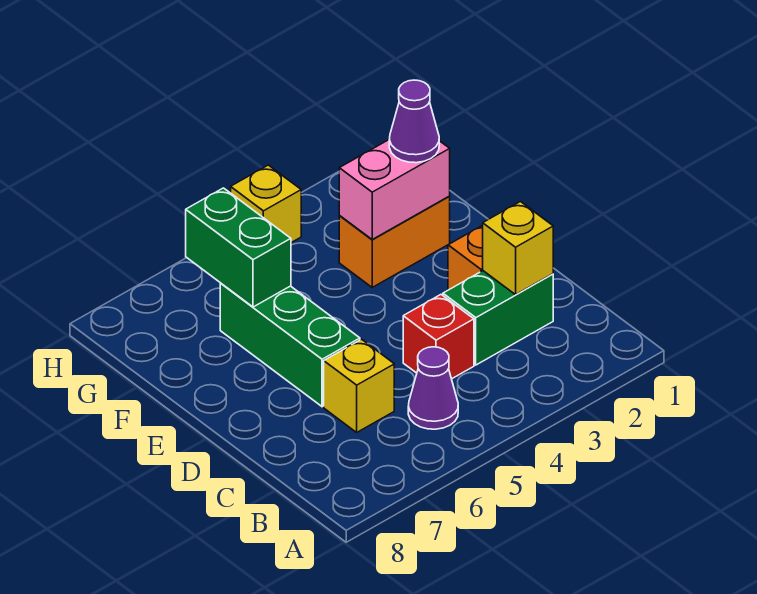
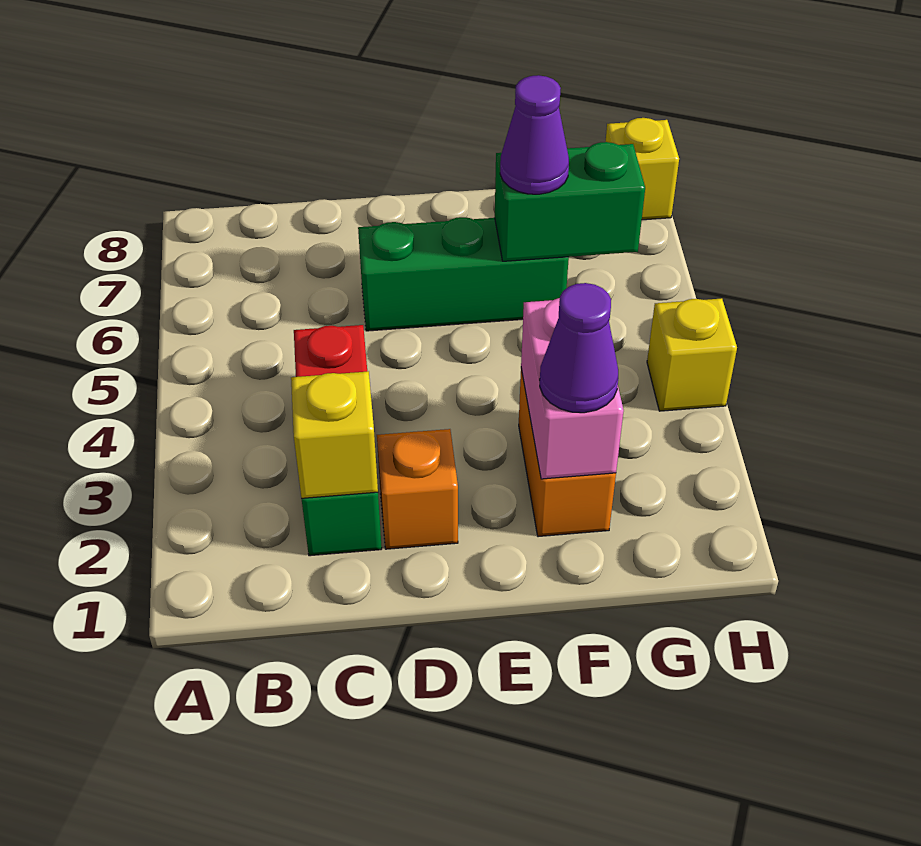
purple cone B5 level 1 -> purple cone F6 level 3
yellow brick C6 level 1 -> yellow brick H8 level 1

